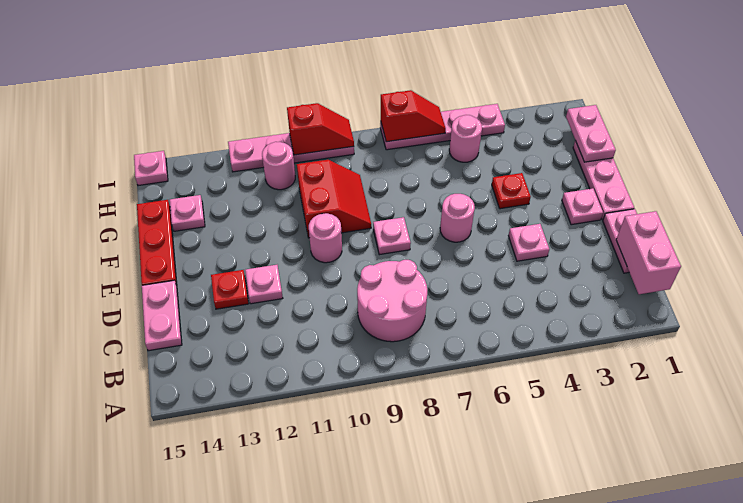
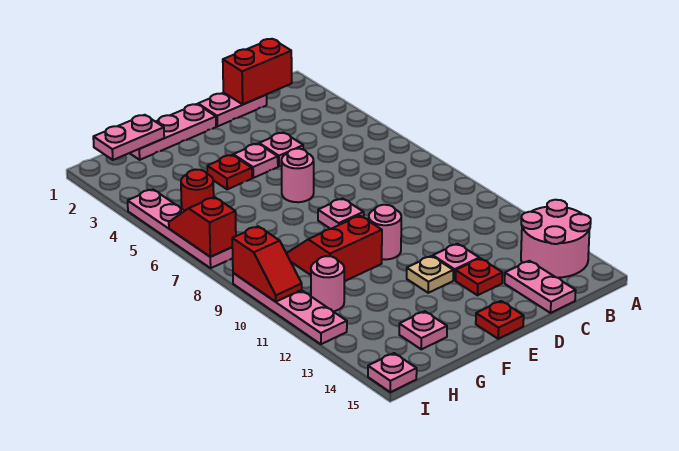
pink brick B1:C1 level 2 -> red brick B1:C1 level 2
pink round brick B8:C9 level 1 -> pink round brick A13:B14 level 1
pink plate C15:D15 level 1 -> pink plate C14:C15 level 1
pink plate E2 level 1 -> pink plate E4 level 1
none -> tan plate E12 level 1
red plate E15:G15 level 1 -> red plate E15 level 1
pink round brick H5 level 1 -> red round brick H5 level 1
red slope I9:I10 level 2 top 10 -> red slope I9:I10 level 2 top 9

